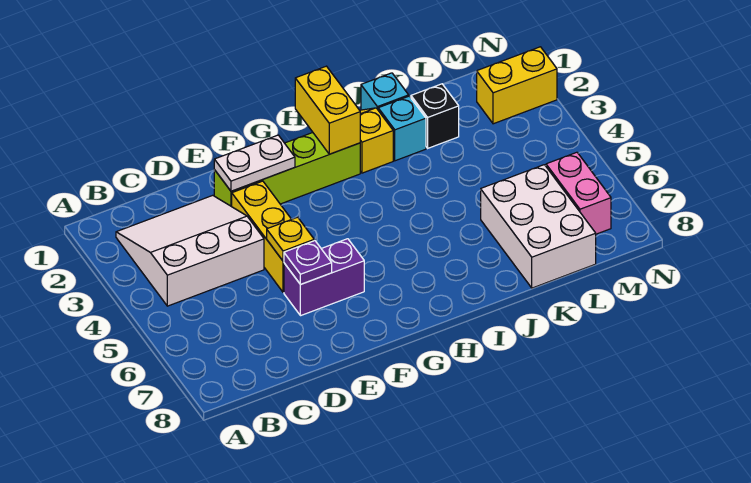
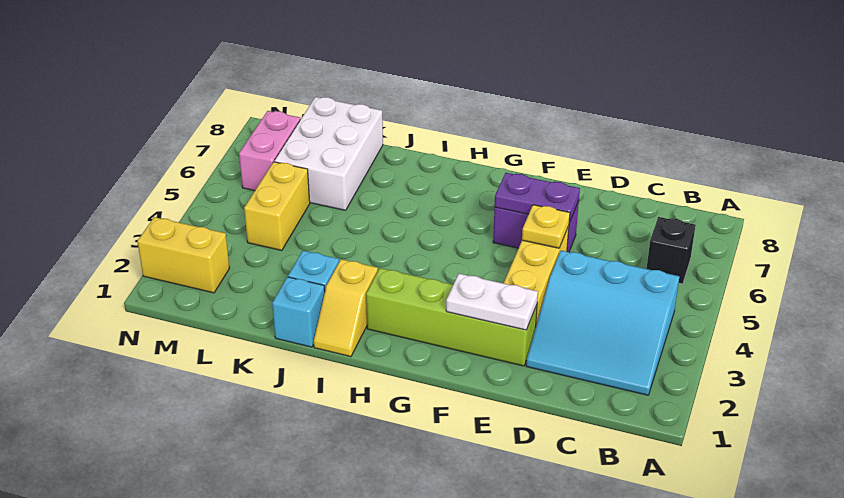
white slope B2:D4 level 1 top 4 -> cyan slope B2:D4 level 1 top 4
purple plate E6 level 2 -> purple plate E6:F6 level 2
yellow brick H1:H2 level 2 -> yellow brick L4:L5 level 1
black brick K2 level 1 -> black brick B6 level 1

